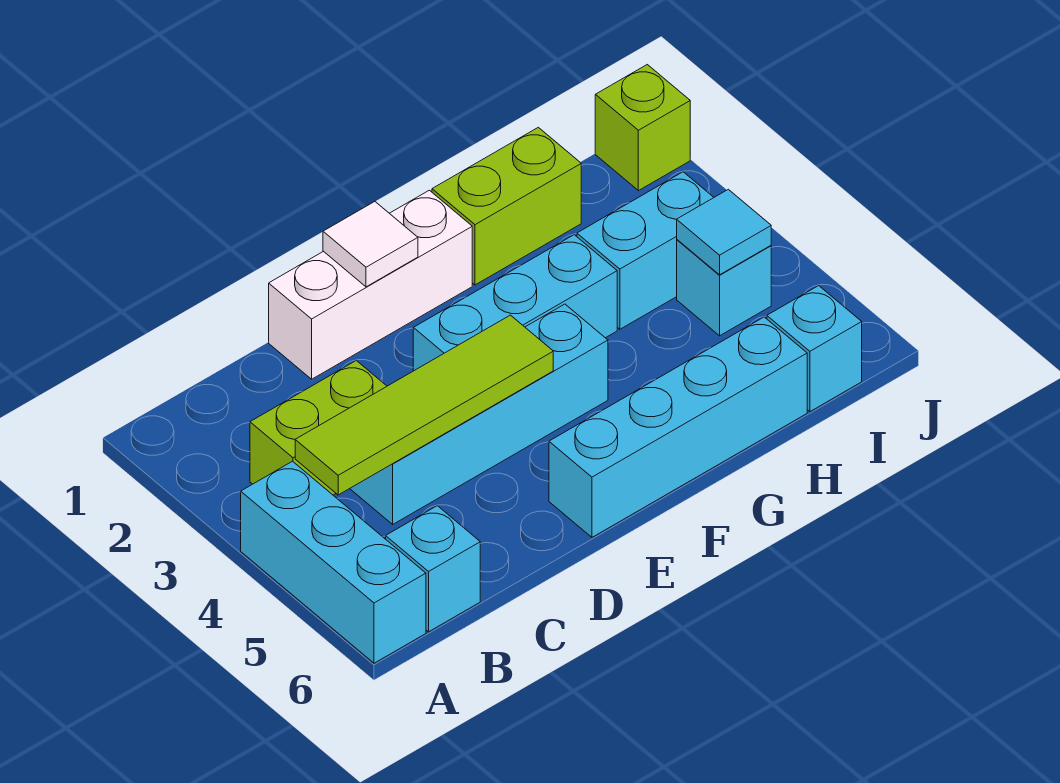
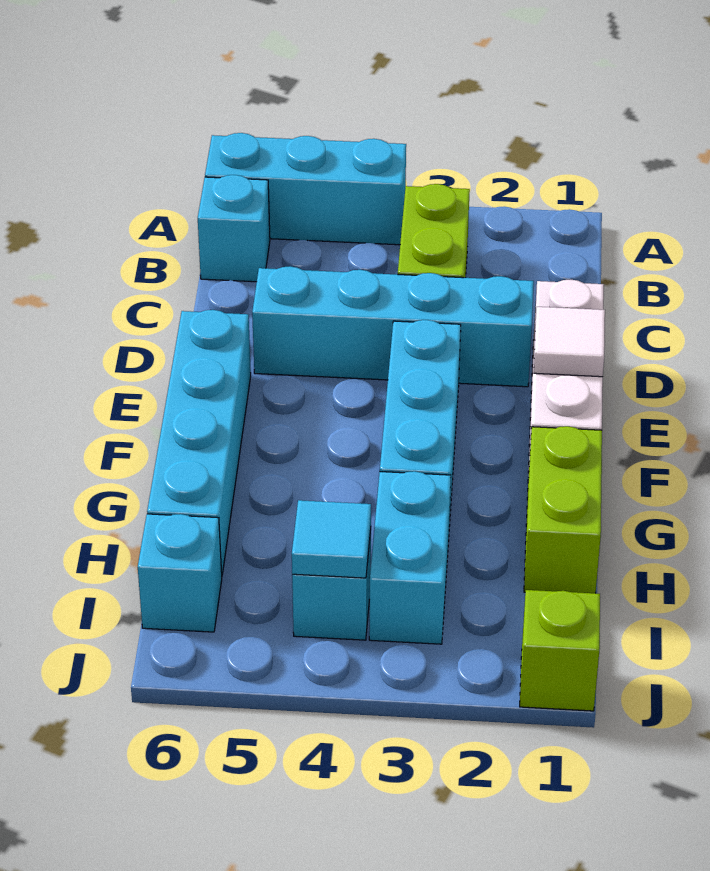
lime tile B4:E4 level 2 -> none
cyan brick C4:F4 level 1 -> cyan brick D2:D5 level 1

